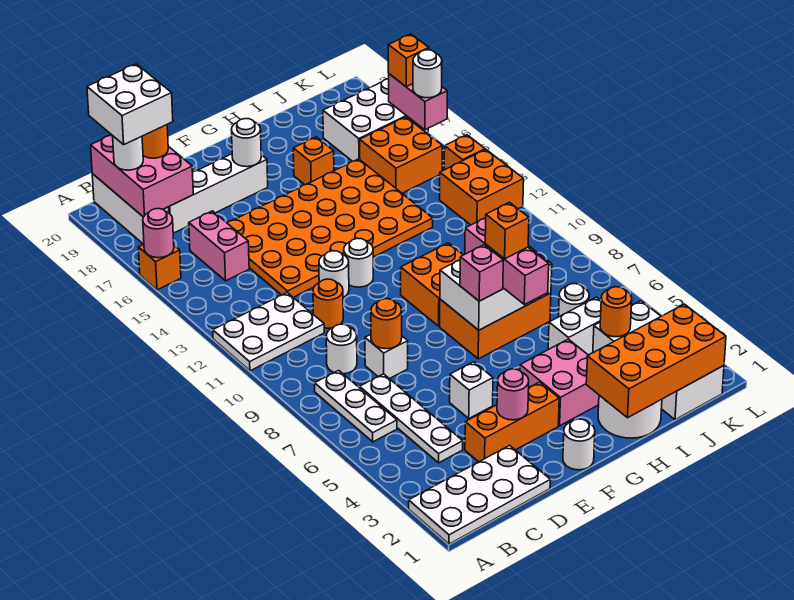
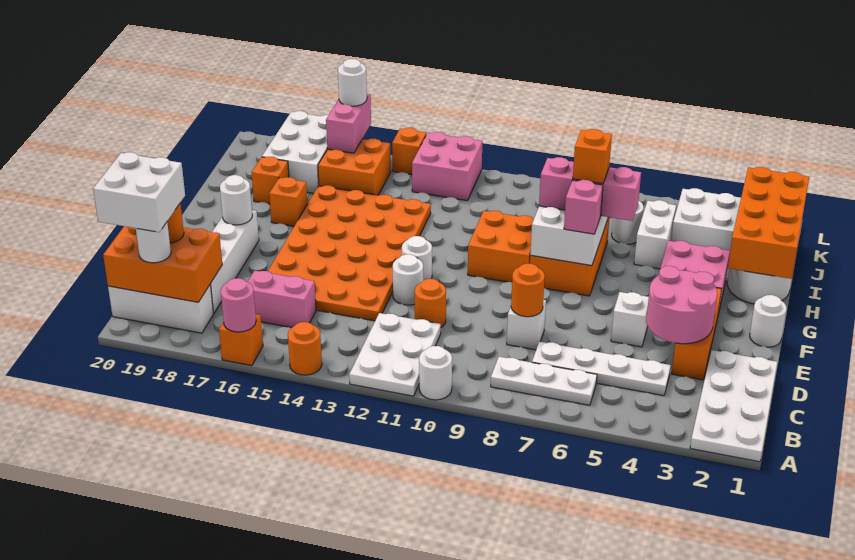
pink brick B18:C20 level 2 -> orange brick B18:C20 level 2
white round brick C9 level 1 -> white round brick A10 level 1
pink round brick E3 level 2 -> pink round brick D3:E4 level 2
orange round brick J4 level 2 -> orange round brick A14 level 1
orange brick K12:L13 level 1 -> pink brick K12:L13 level 1
pink brick L16:L17 level 2 -> pink brick K16:L16 level 2
orange brick L17 level 3 -> orange brick I18 level 1

